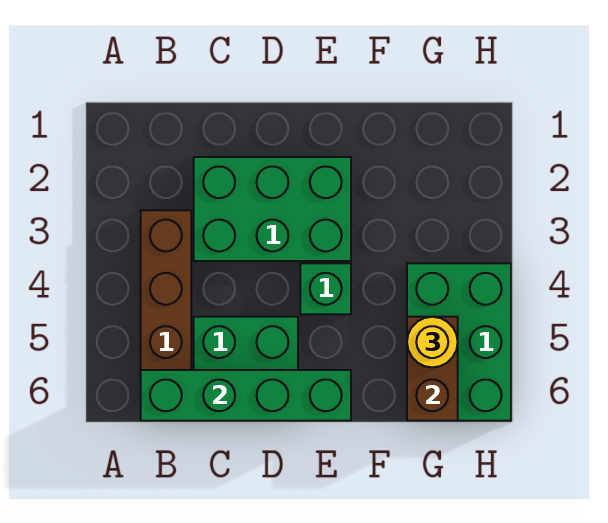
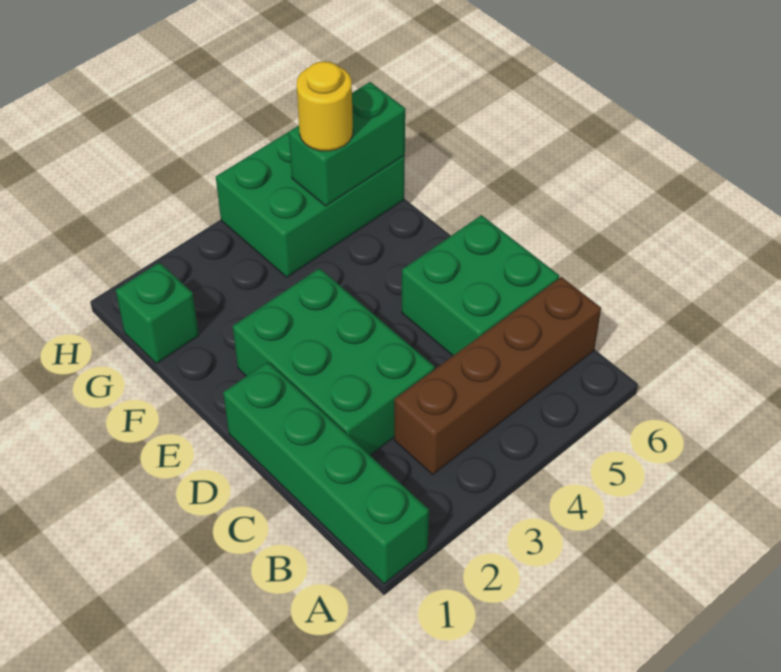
green brick B6:E6 level 2 -> green brick A1:D1 level 1
green brick E4 level 1 -> green brick G1 level 1
brown brick G5:G6 level 2 -> green brick G5:G6 level 2

